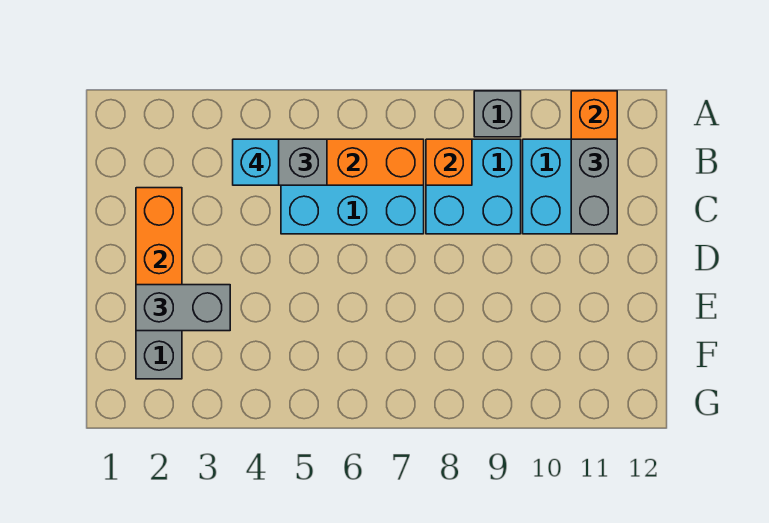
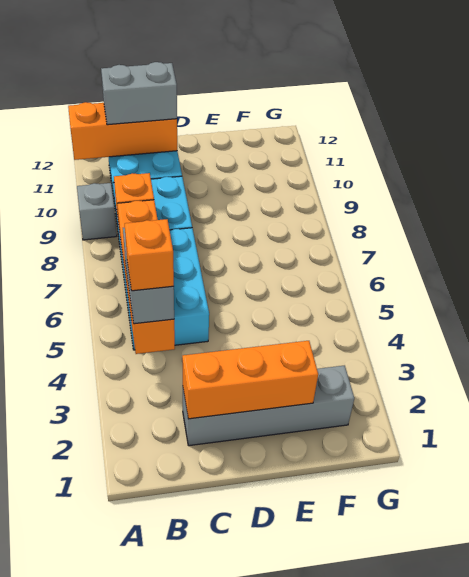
cyan brick B4 level 4 -> orange brick B4 level 4
grey brick E2:E3 level 3 -> none

